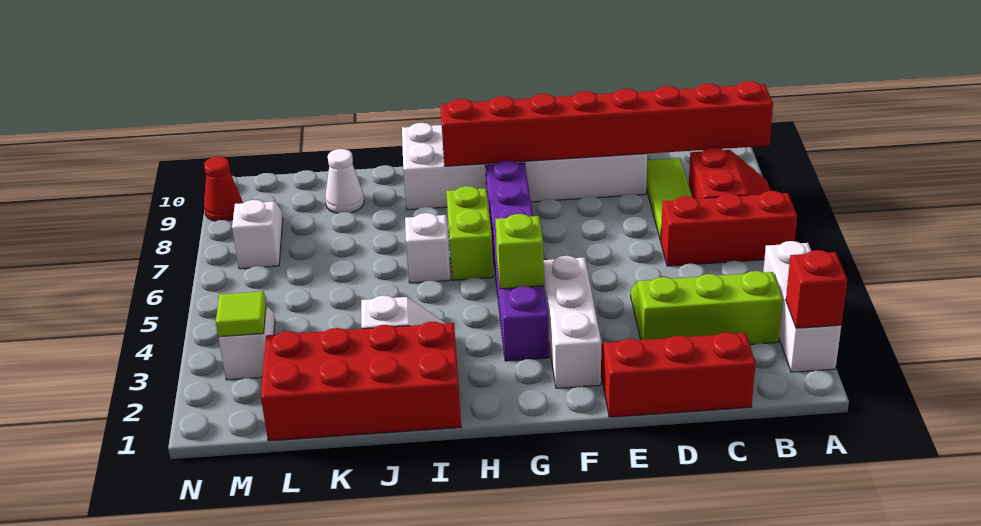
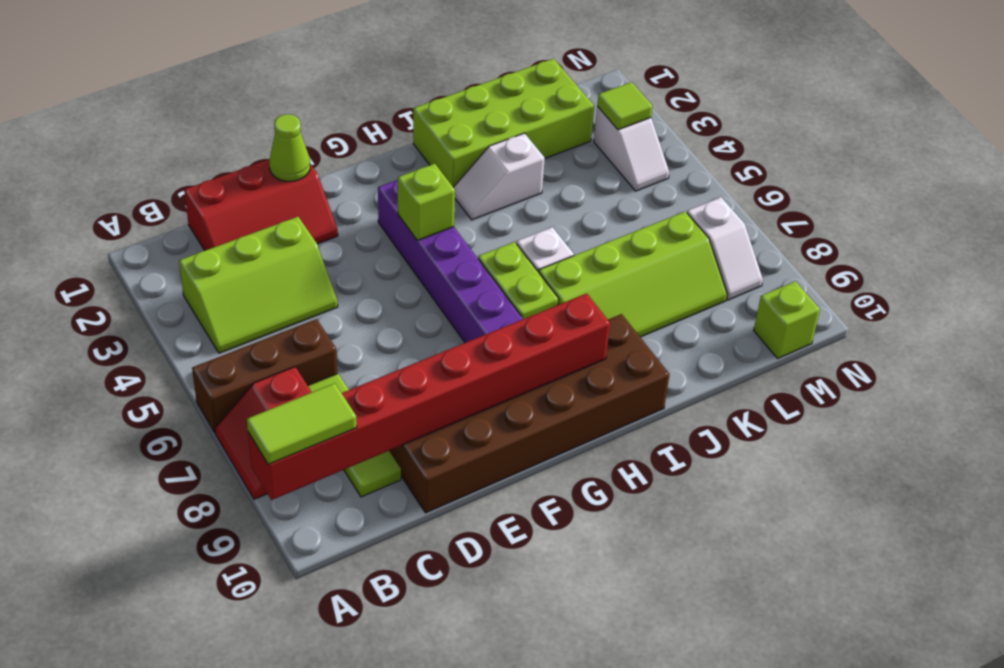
white brick A2:A4 level 1 -> none
red brick A2 level 2 -> none
red brick A6:C6 level 1 -> brown brick A6:C6 level 1
none -> lime tile A9:B9 level 3
white brick D9:I10 level 1 -> brown brick D9:I10 level 1
none -> lime cone E1 level 2
white brick F2:F4 level 1 -> none
red brick I1:L2 level 1 -> lime brick I1:L2 level 1
none -> lime slope I7:L8 level 1 top 7
white cone K9 level 1 -> none
none -> lime brick M10 level 1
red cone N9 level 1 -> none

